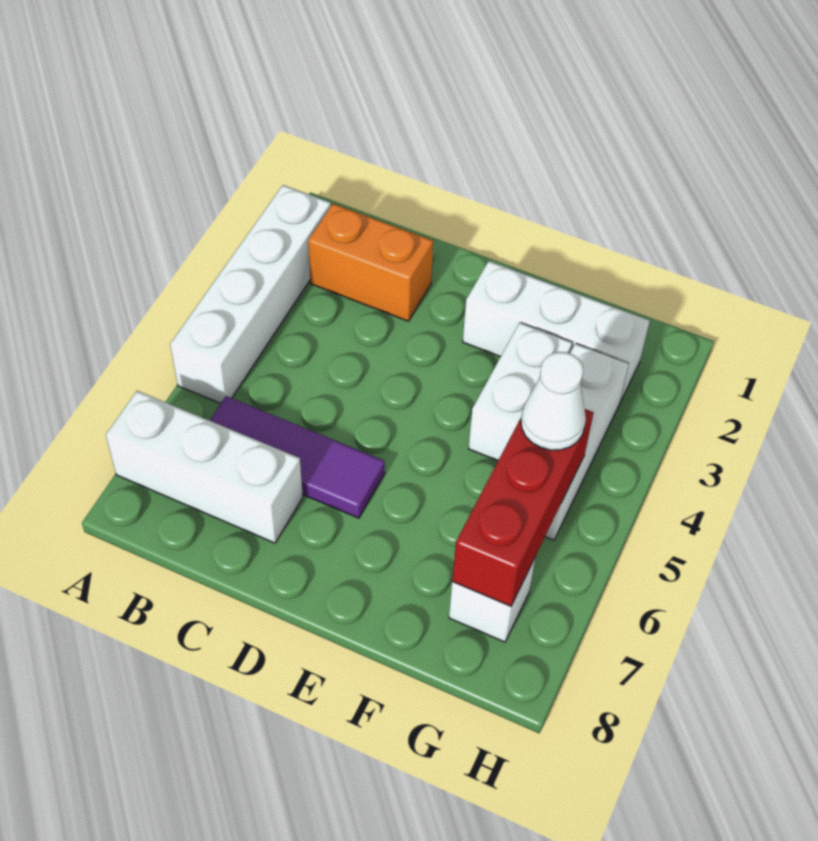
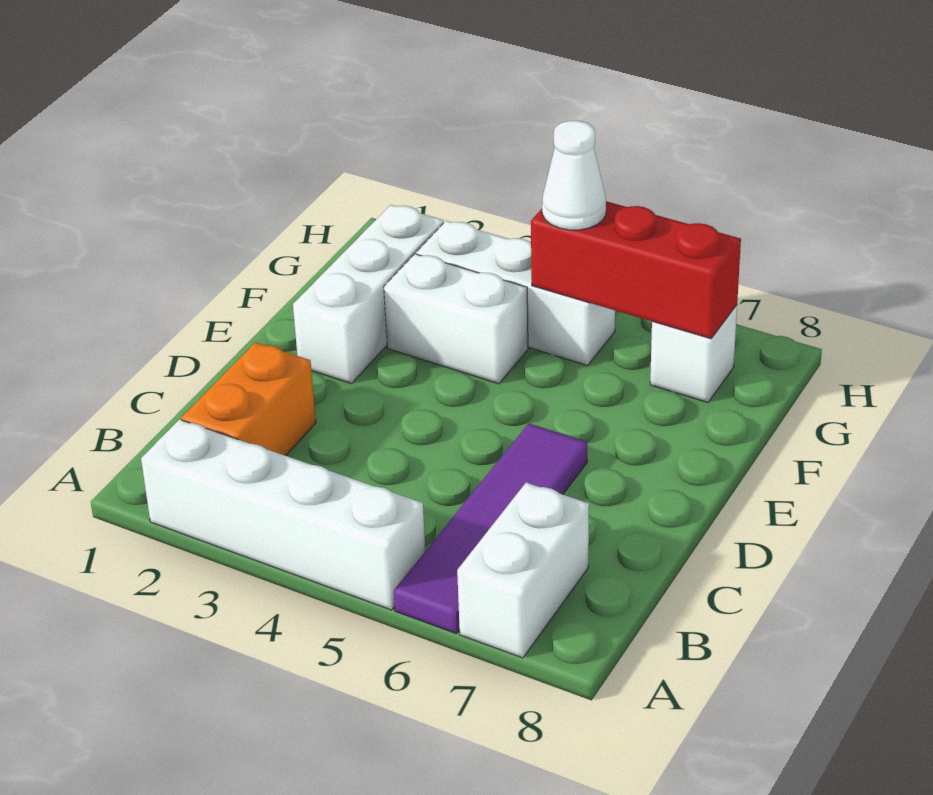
white brick A7:C7 level 1 -> white brick A7:B7 level 1
purple tile B6:D6 level 1 -> purple tile A6:D6 level 1

